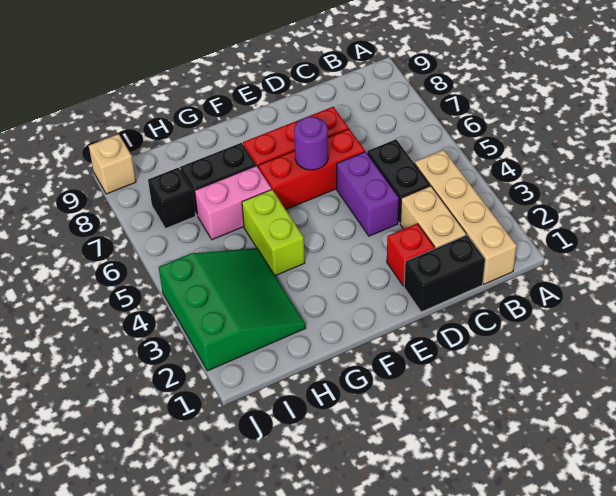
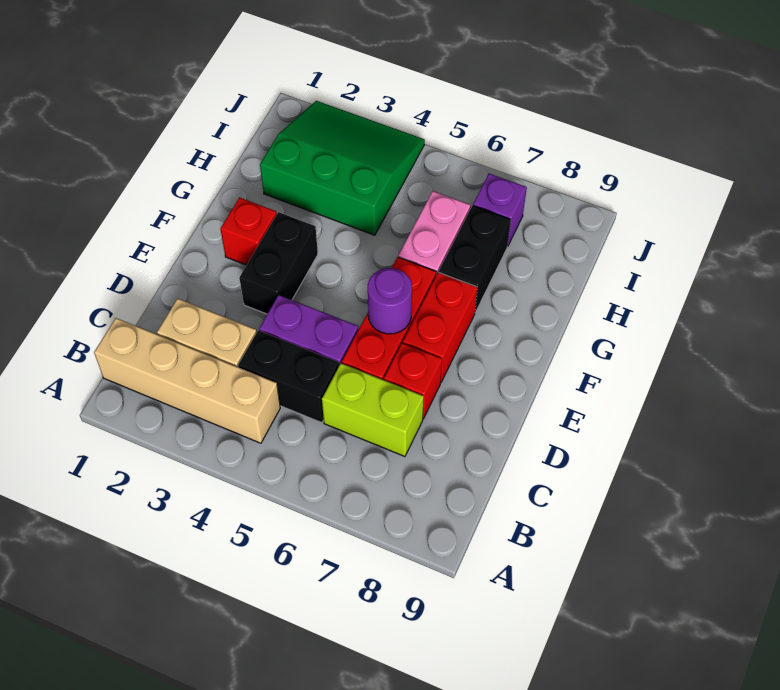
black brick C1:D1 level 1 -> black brick E3:F3 level 1
red brick D2 level 1 -> red brick F2 level 1
lime brick G4:G5 level 1 -> lime brick C6:C7 level 1
green slope H2:J4 level 1 top J -> green slope H2:J4 level 1 top H
black brick I7 level 1 -> purple brick I7 level 1
tan brick J9 level 1 -> none

